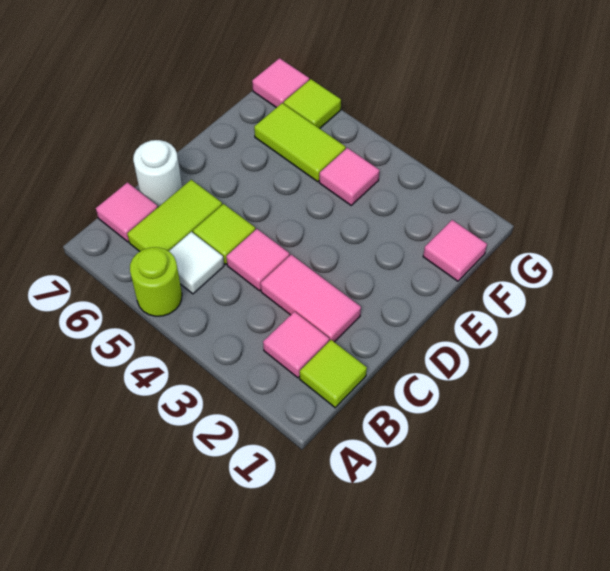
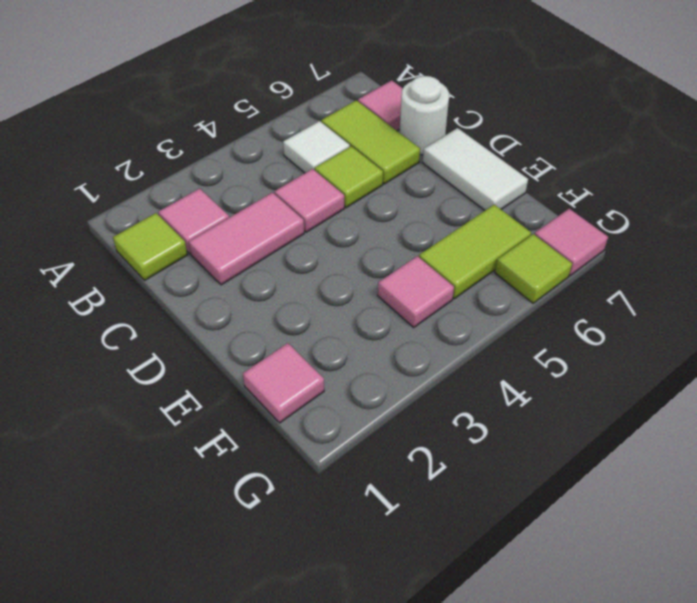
lime round brick A5 level 1 -> none
none -> white tile D7:E7 level 1

